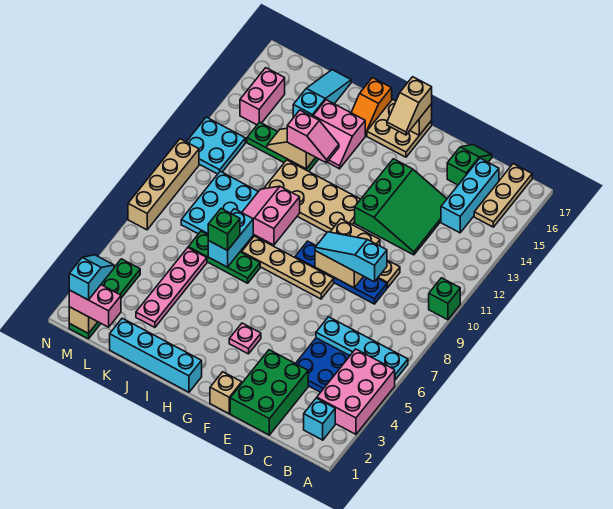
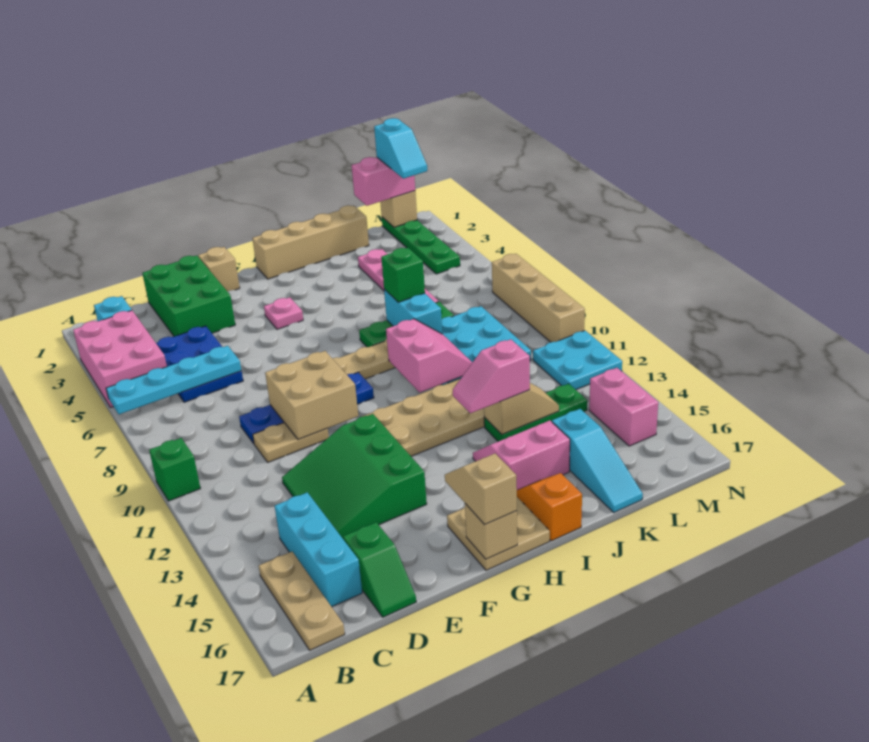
cyan slope D9:F9 level 3 top D -> none
cyan brick H1:K1 level 1 -> tan brick H1:K1 level 1

